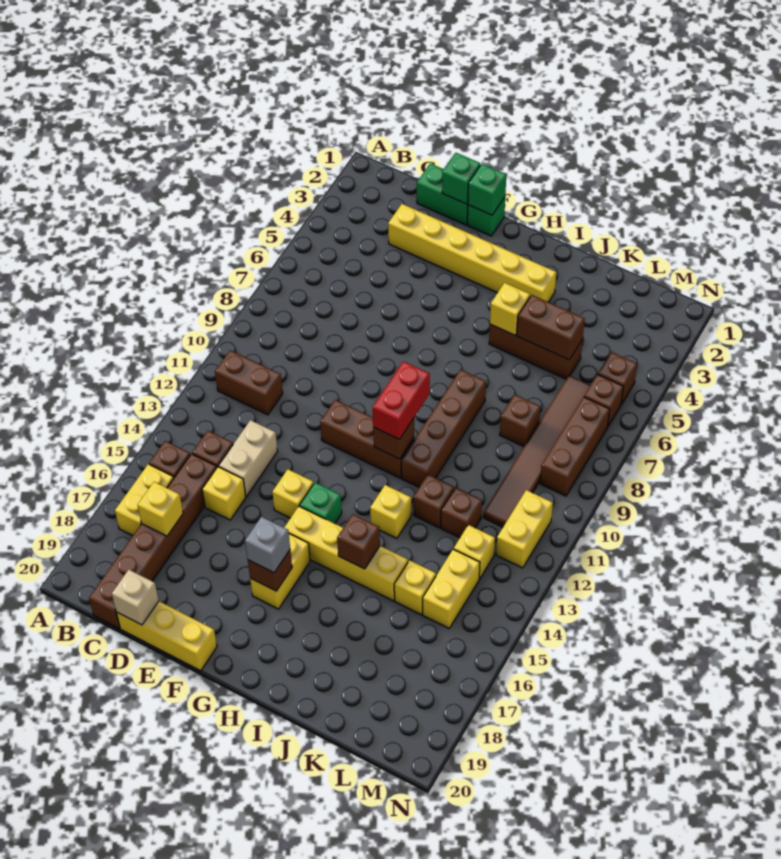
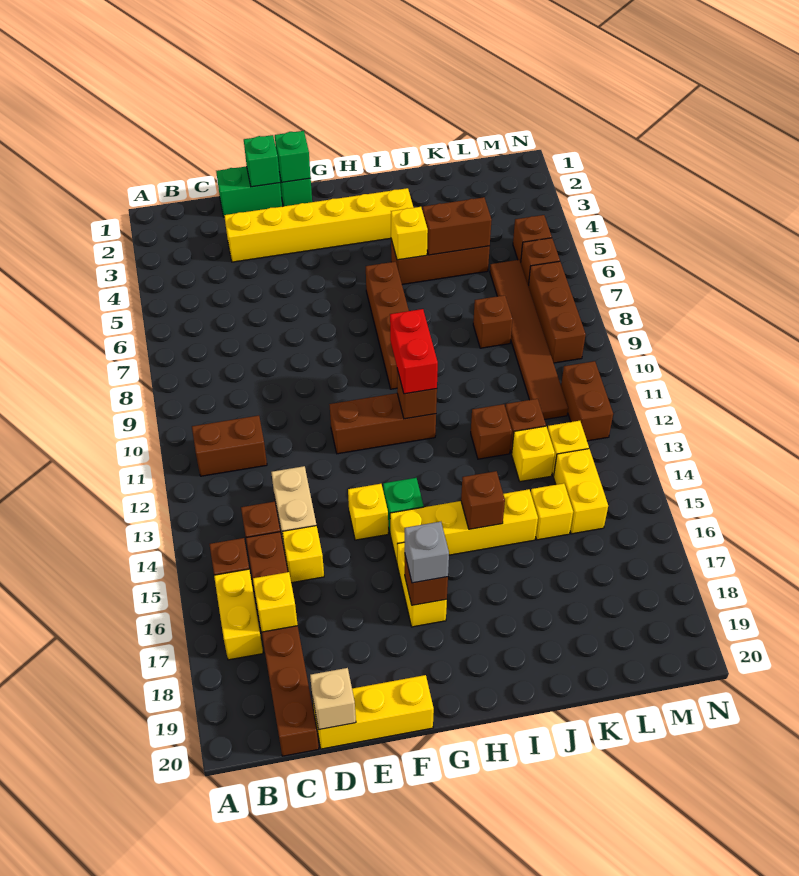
brown brick I8:I11 level 1 -> brown brick H6:H9 level 1
yellow brick I13 level 1 -> yellow brick K13 level 1
yellow brick M11:M12 level 1 -> brown brick M11:M12 level 1

